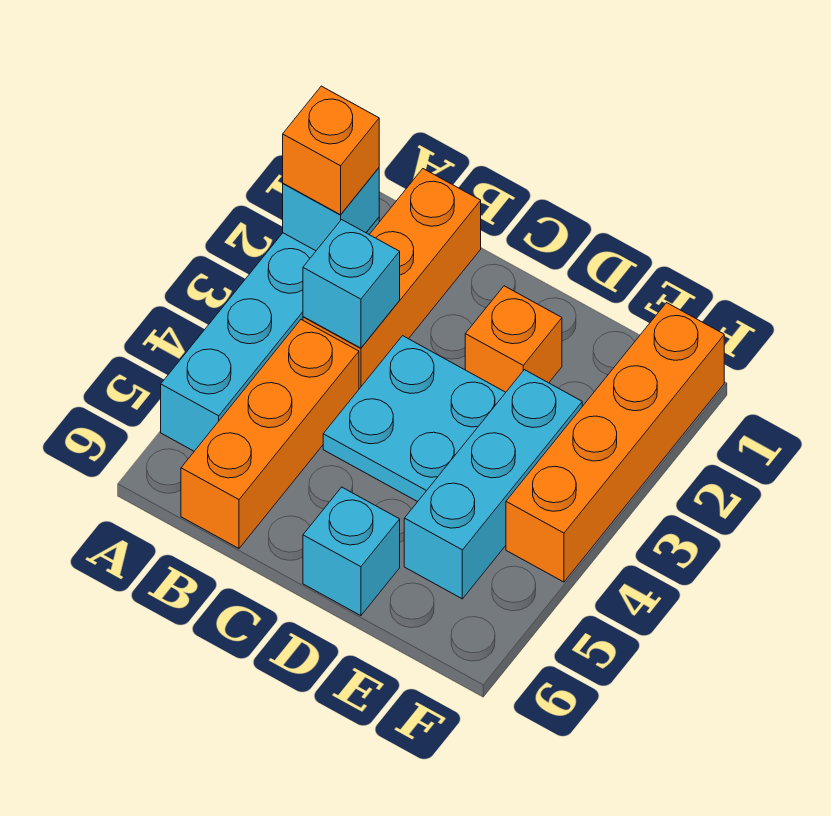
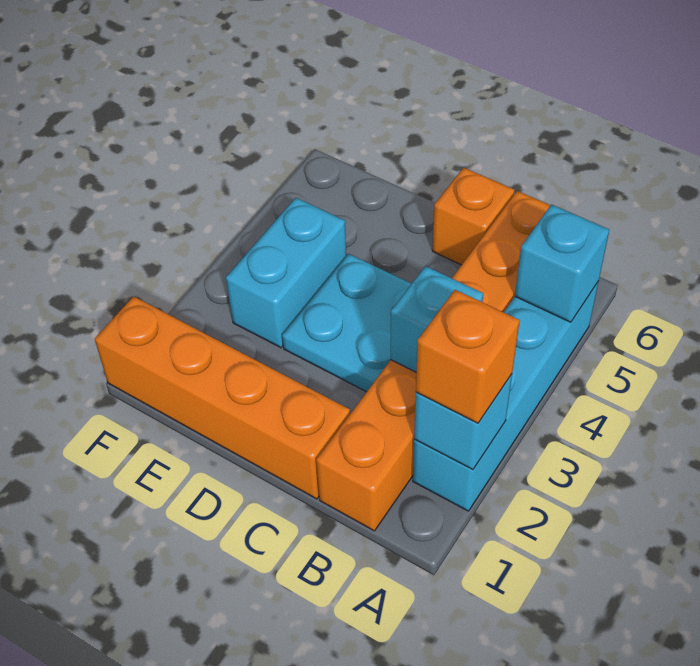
orange brick D2 level 1 -> orange brick C6 level 1
cyan brick D6 level 1 -> cyan brick A5 level 2
cyan brick E3:E5 level 1 -> cyan brick E3:E4 level 1
orange brick F1:F4 level 1 -> orange brick C1:F1 level 1

